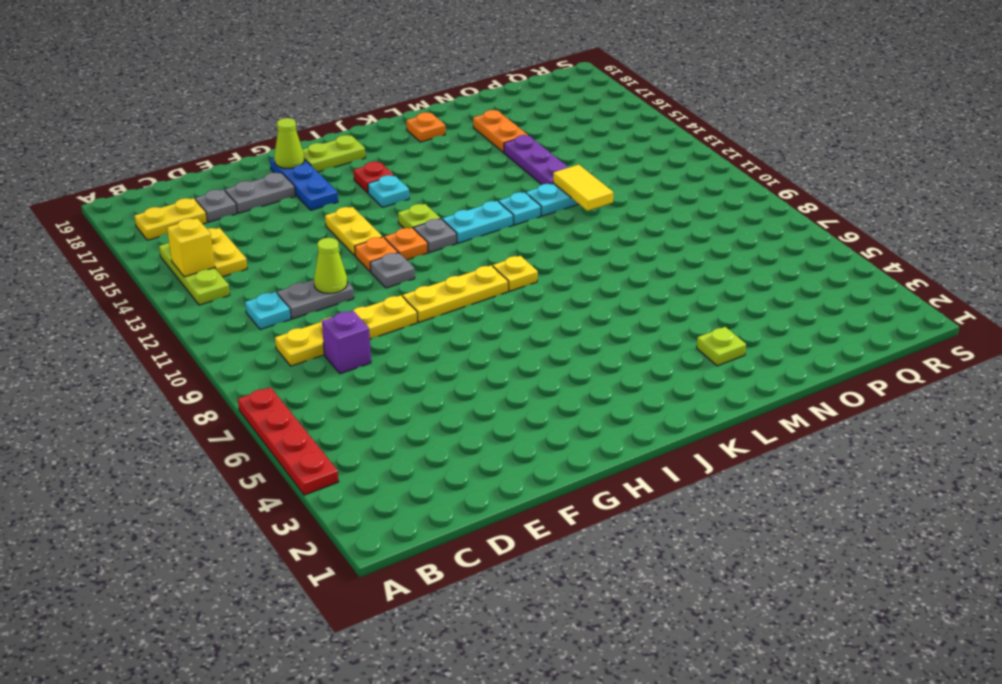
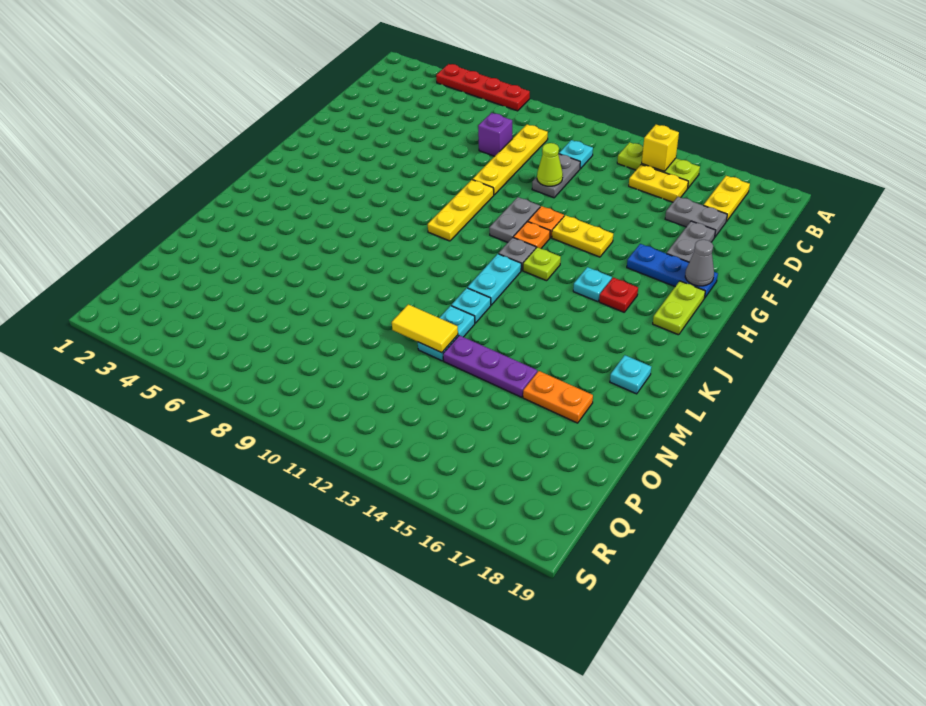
grey plate D17 level 1 -> grey plate D16:D17 level 1
grey plate G11 level 1 -> grey plate G11:H11 level 1
lime cone G18 level 2 -> grey cone G18 level 2
yellow plate J9 level 1 -> none
orange plate L18 level 1 -> cyan plate L18 level 1
lime plate M3 level 1 -> none

